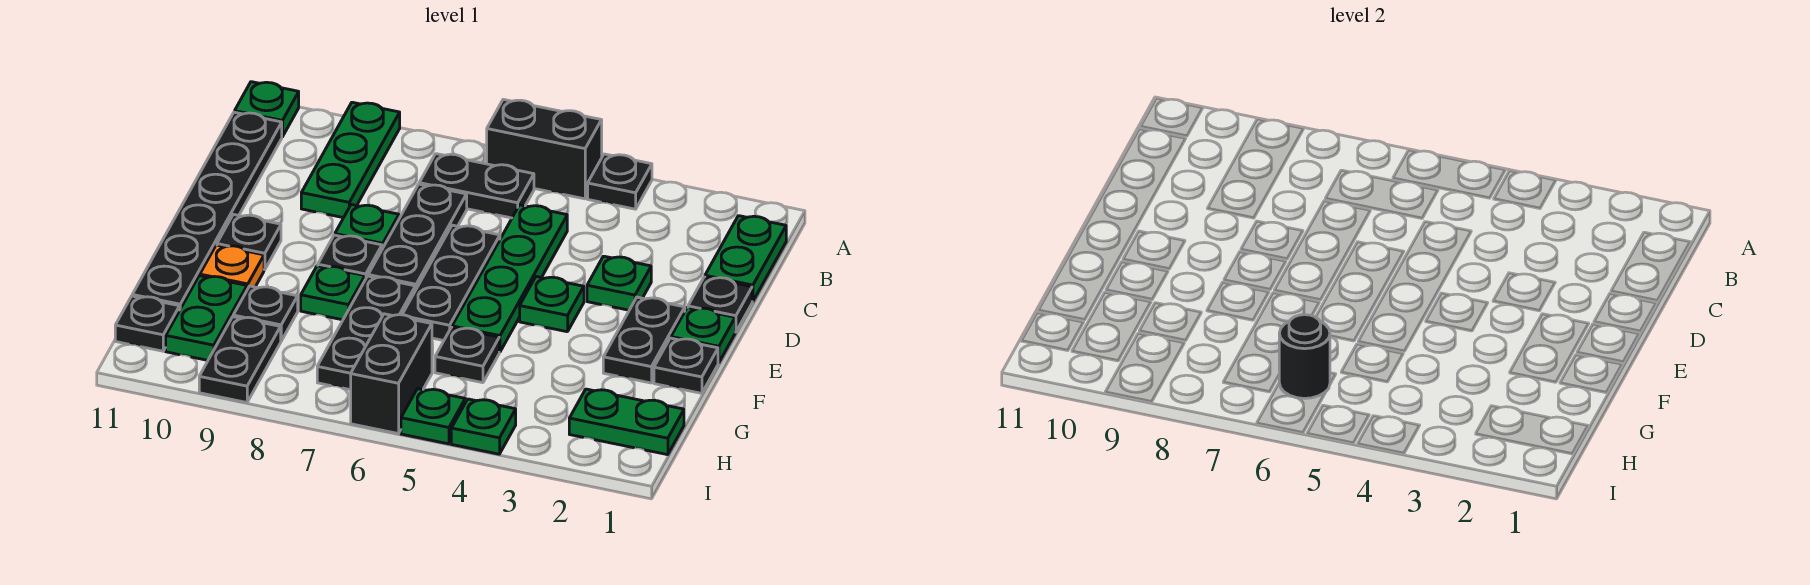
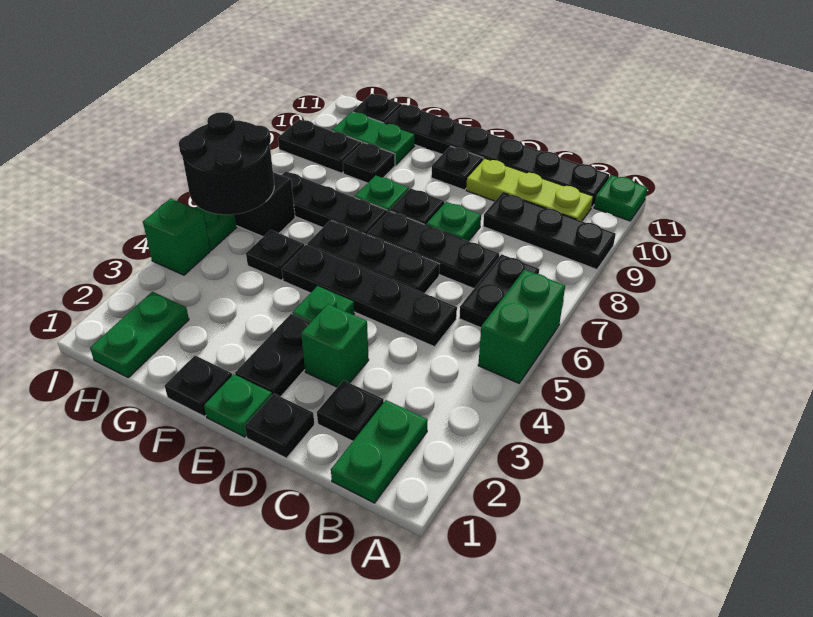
black plate A4 level 1 -> black plate C2 level 1
black brick A5:A6 level 1 -> green brick A5:A6 level 1
green plate A9:C9 level 1 -> black plate A9:C9 level 1
green plate B1:C1 level 1 -> green plate B1:B2 level 1
none -> lime plate B10:D10 level 1
green plate C5:F5 level 1 -> black plate C5:F5 level 1
green plate D3 level 1 -> green brick D3 level 1
black plate E2:F2 level 1 -> black plate E2:E3 level 1
orange plate F10 level 1 -> none
black round brick H6 level 2 -> black round brick H5:I6 level 2
green plate I4 level 1 -> green brick I4 level 1

